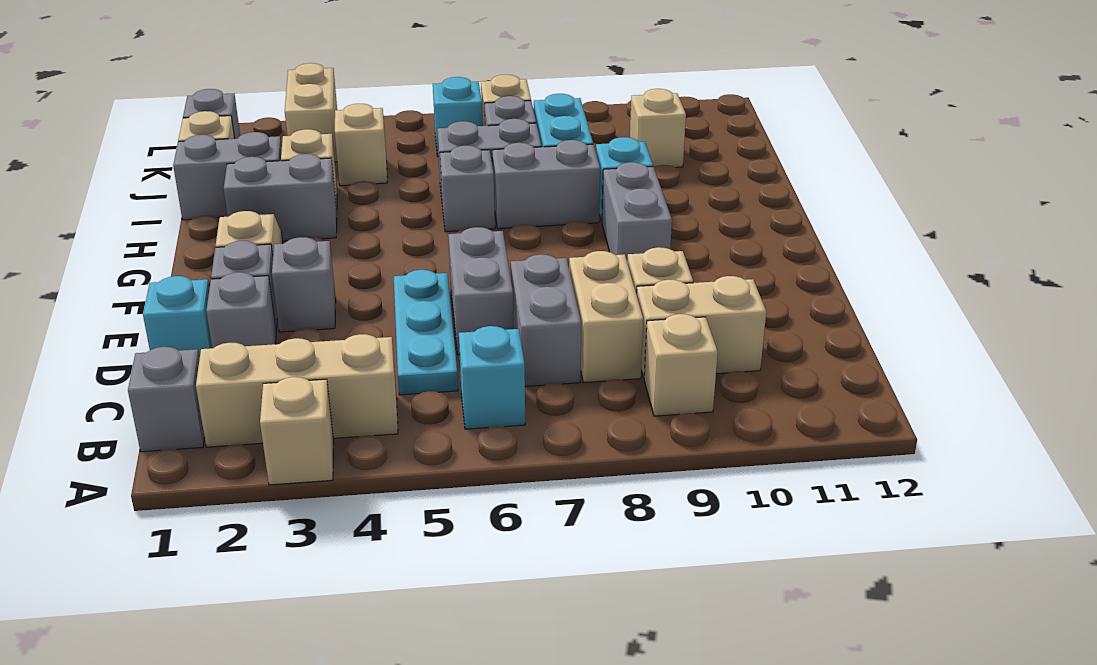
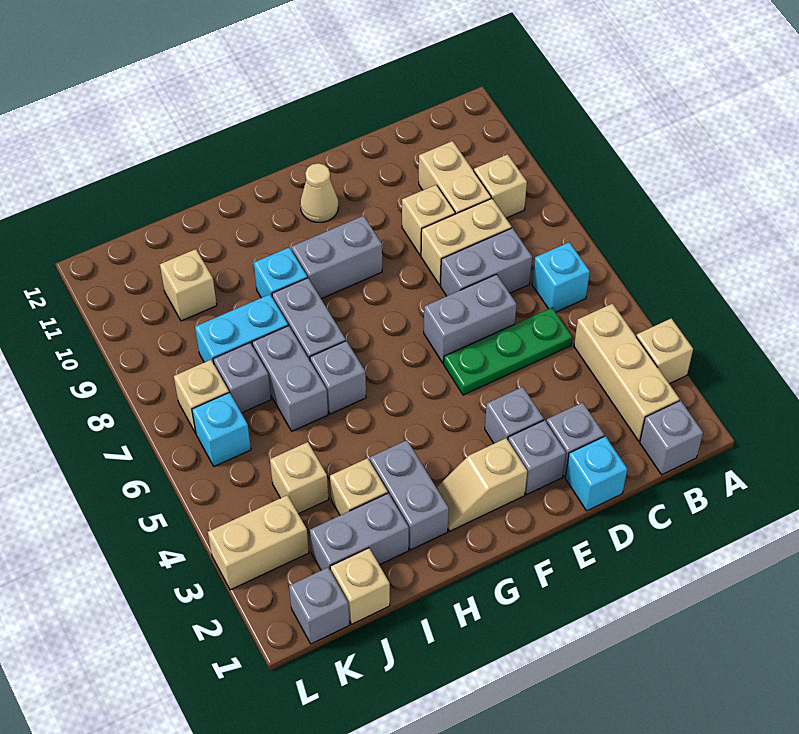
cyan plate C5:E5 level 1 -> green plate C5:E5 level 1
none -> tan cone F11 level 1
grey brick I1:I2 level 1 -> grey brick I2:J2 level 1

